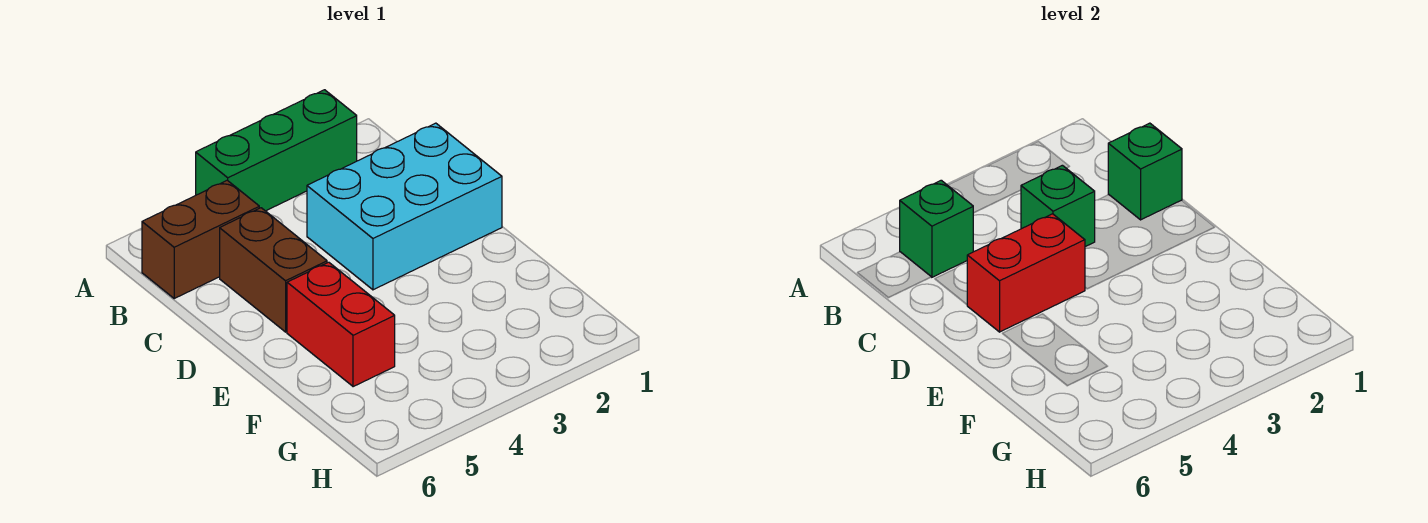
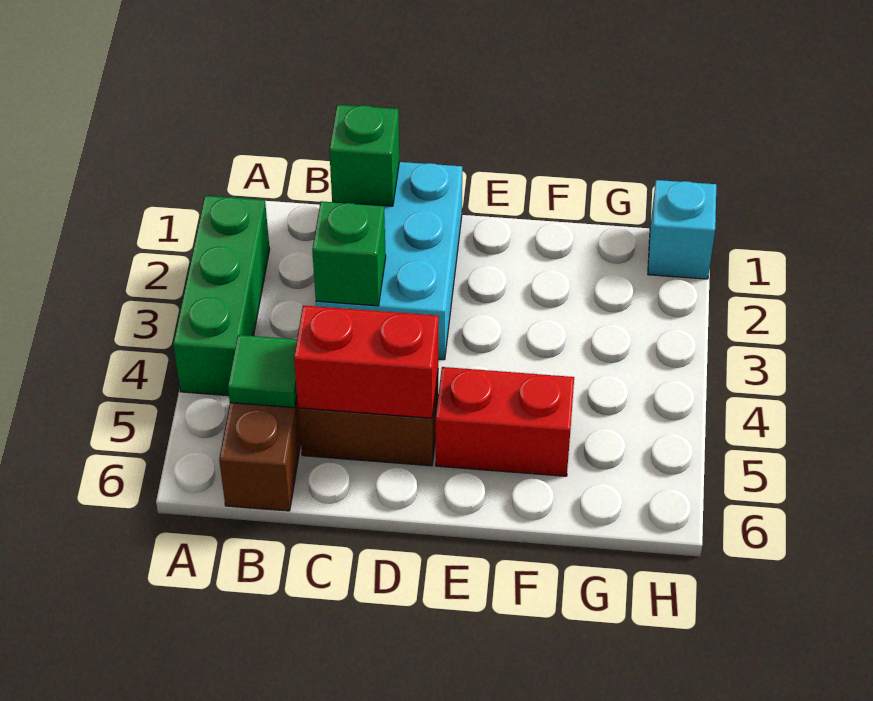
green brick B5 level 2 -> green tile B5 level 2
red brick D4:D5 level 2 -> red brick C5:D5 level 2
none -> cyan brick H1 level 1

